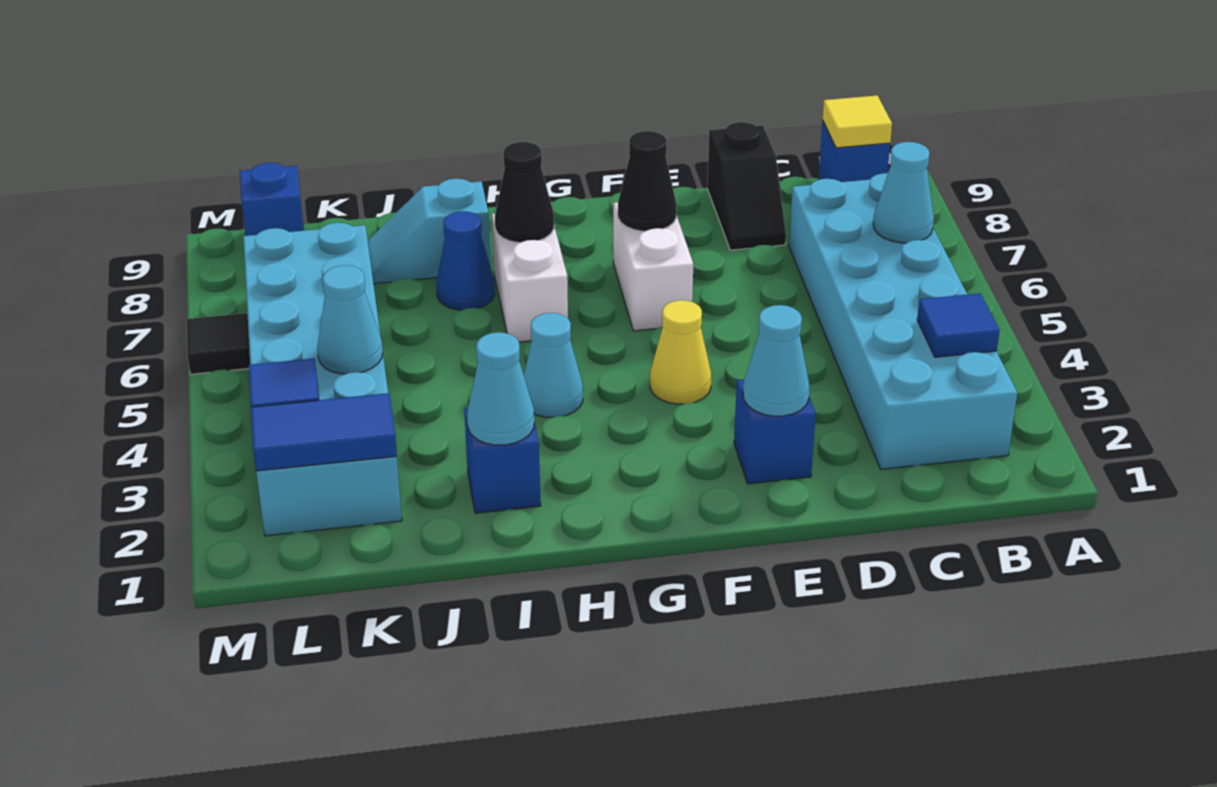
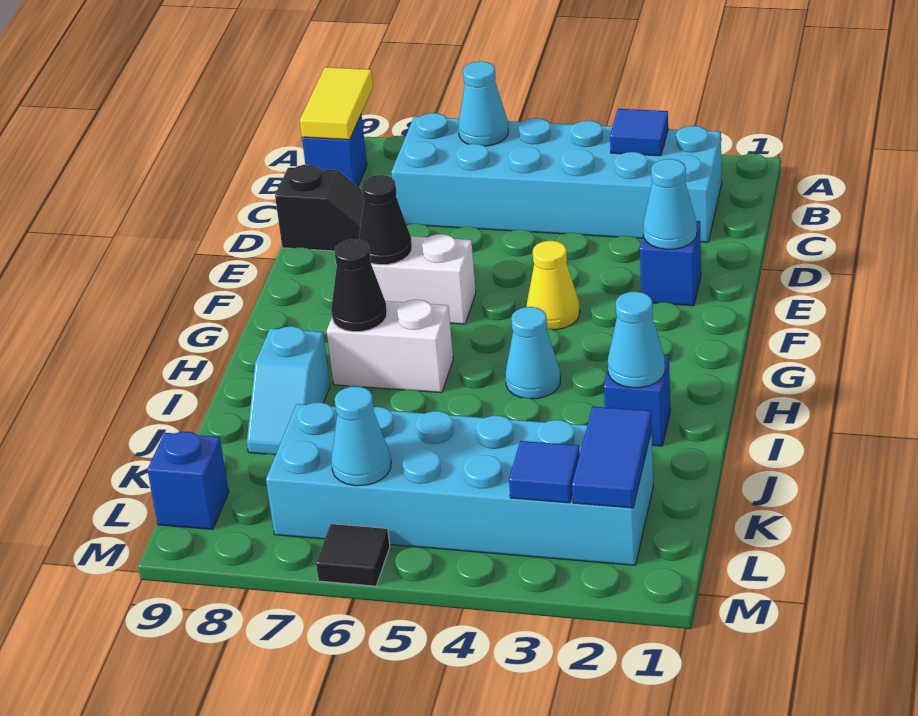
yellow tile B9 level 2 -> yellow tile A9:B9 level 2
blue cone I7 level 1 -> none
cyan cone K4 level 2 -> cyan cone L6 level 2

